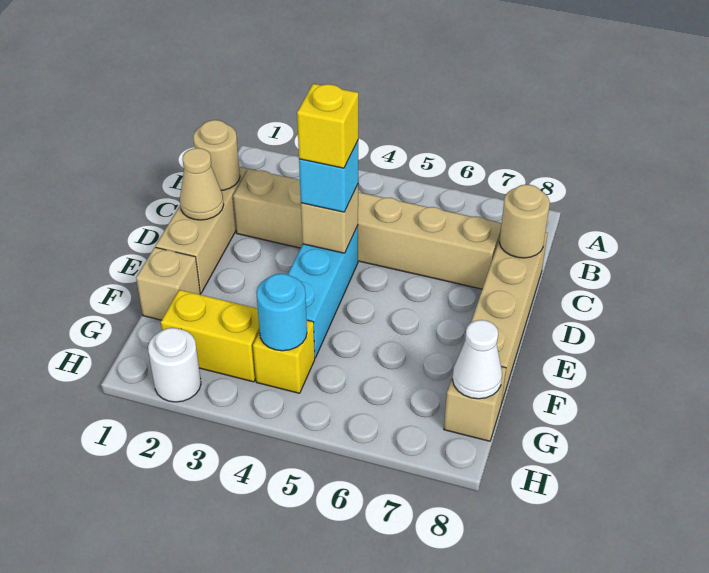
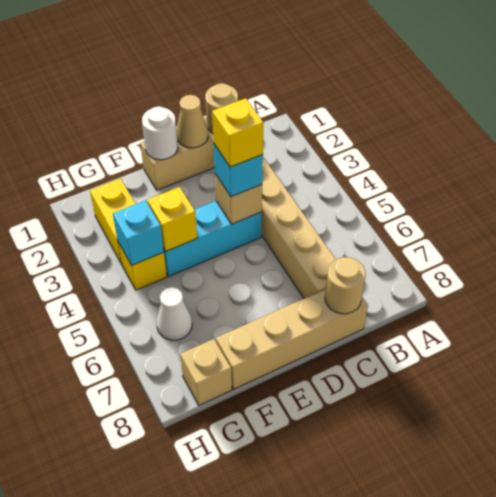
tan brick F1 level 1 -> none
none -> yellow brick F4 level 2
cyan round brick G4 level 2 -> cyan brick G4 level 2
white cone G8 level 2 -> white cone G6 level 1
white round brick H2 level 1 -> white round brick E1 level 2

